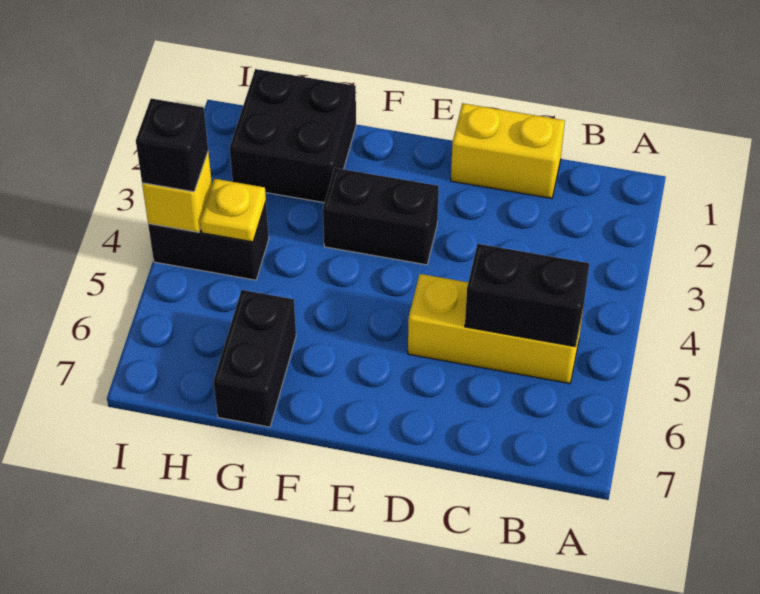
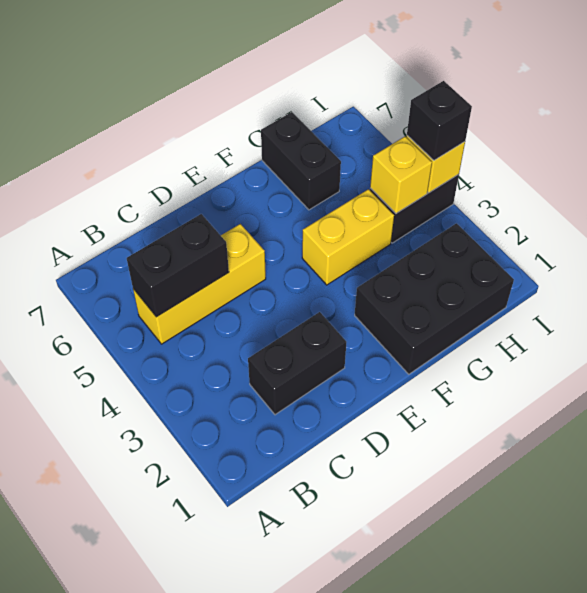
yellow brick C1:D1 level 1 -> yellow brick F4:G4 level 1
black brick E3:F3 level 1 -> black brick C2:D2 level 1
black brick G1:H2 level 1 -> black brick F1:H2 level 1
yellow plate H4 level 2 -> yellow brick H4 level 2

